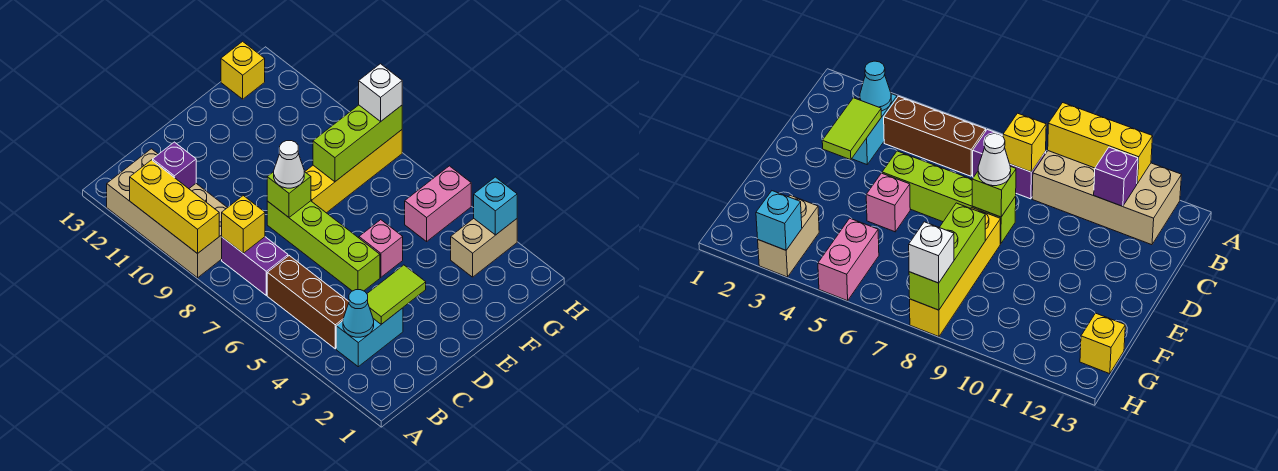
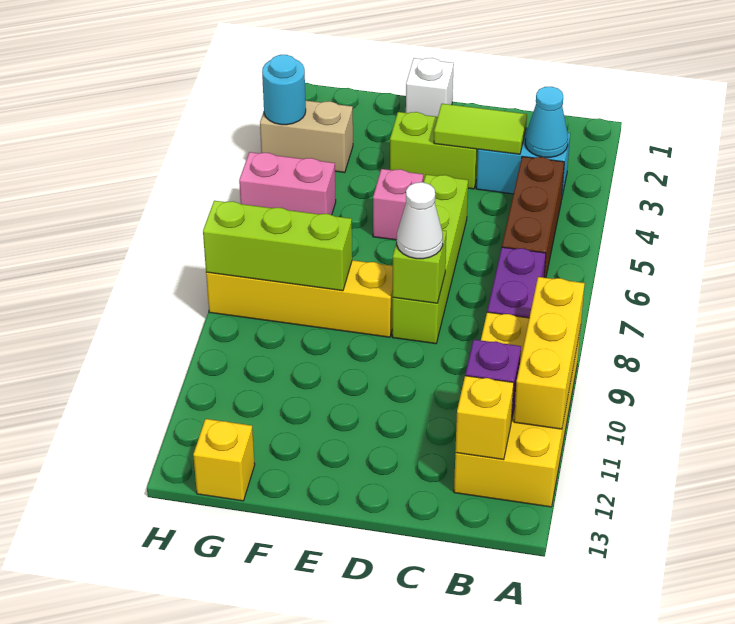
tan brick A9:B12 level 1 -> yellow brick A9:B12 level 1
yellow brick B8 level 2 -> yellow brick B12 level 2
none -> lime brick D3:E3 level 1
cyan brick H3 level 2 -> cyan round brick H3 level 2
white brick H8 level 3 -> white brick E1 level 1

